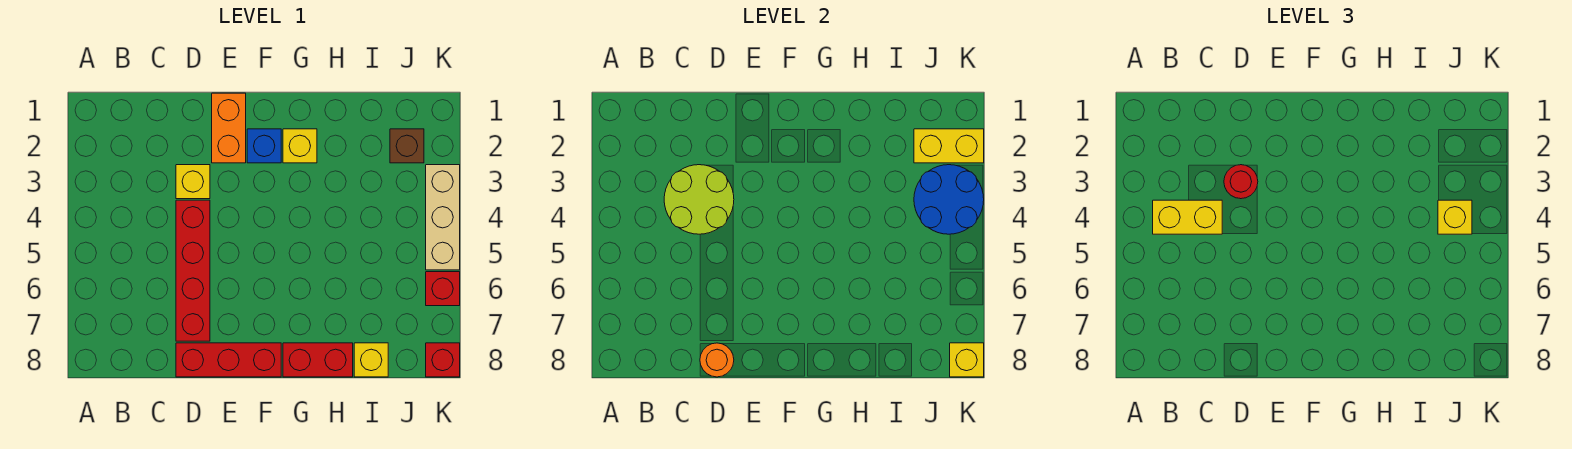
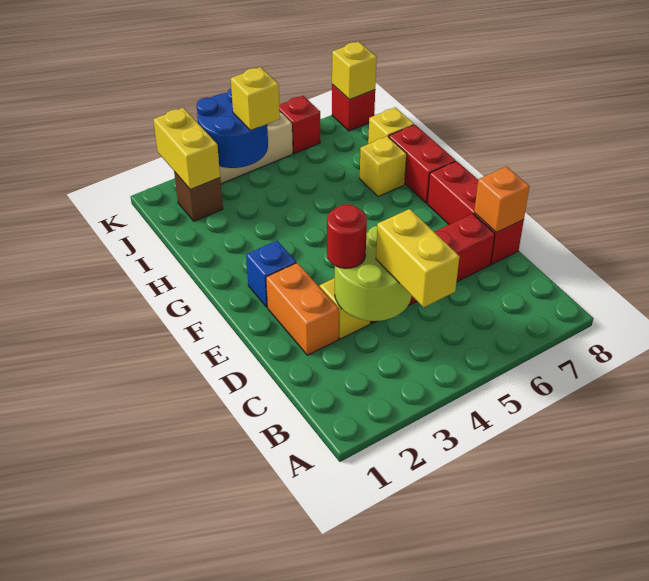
orange round brick D8 level 2 -> orange brick D8 level 2
orange brick E1:E2 level 1 -> orange brick D2:E2 level 1
yellow brick G2 level 1 -> yellow brick H7 level 1

